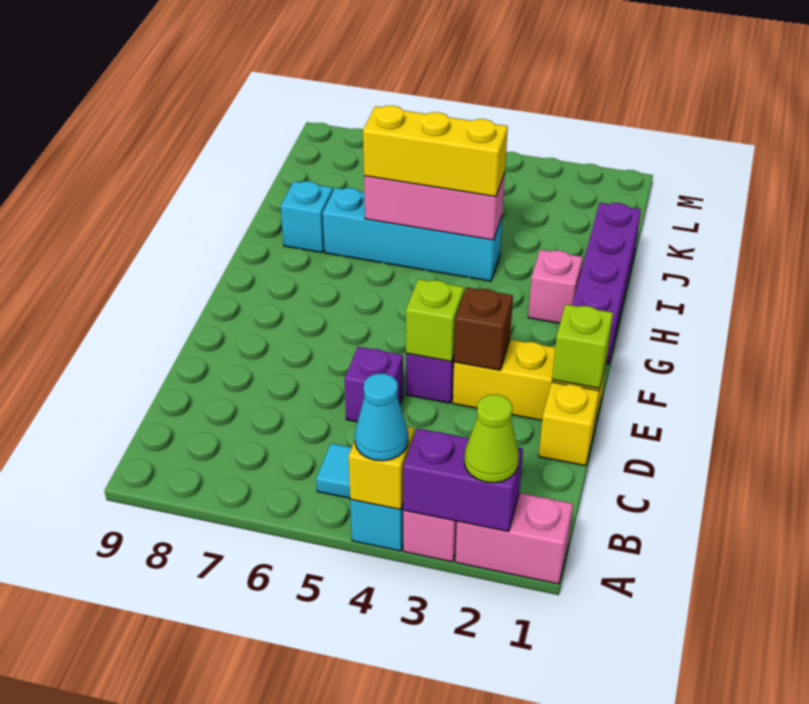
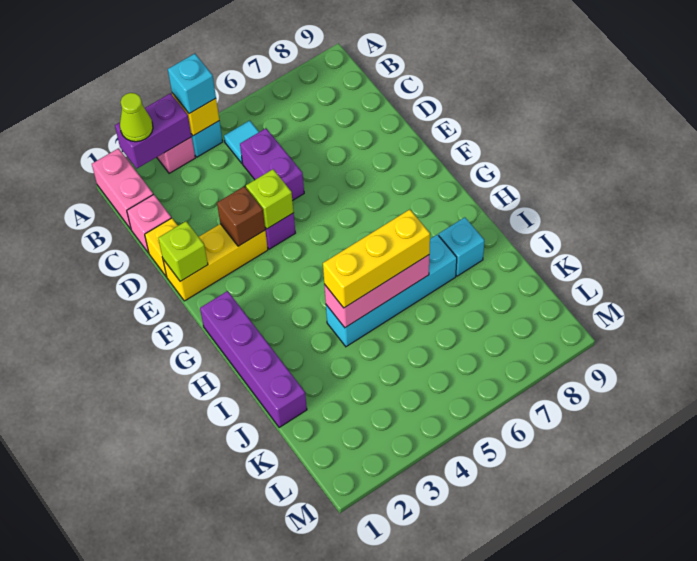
pink brick A1:A2 level 1 -> pink brick A1:B1 level 1
cyan cone A4 level 3 -> cyan brick A4 level 3
purple brick D5 level 1 -> purple brick C5:D5 level 1
pink brick H2 level 1 -> pink brick C1 level 1

